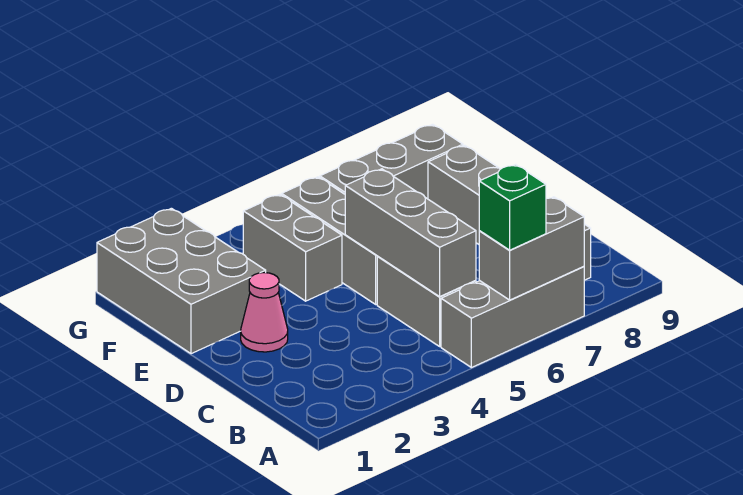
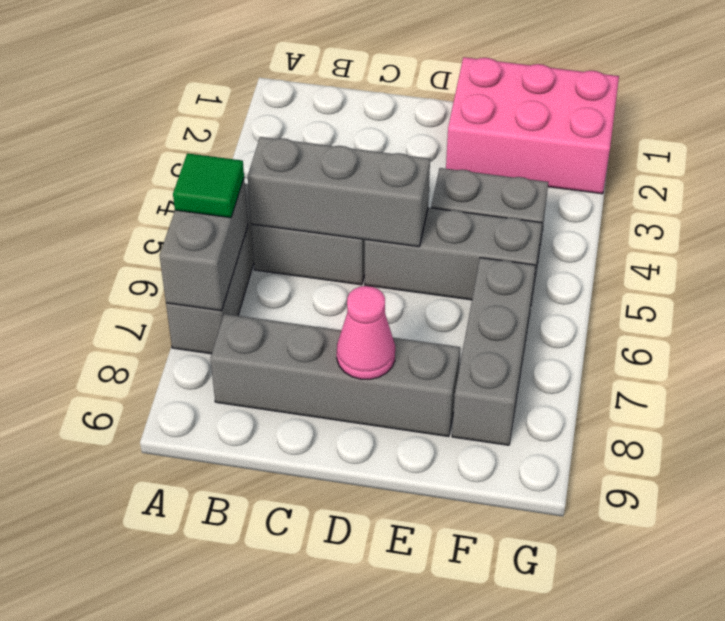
green brick A6 level 3 -> green tile A6 level 3
pink cone D2 level 1 -> pink cone D8 level 2
grey brick E1:G2 level 1 -> pink brick E1:G2 level 1

